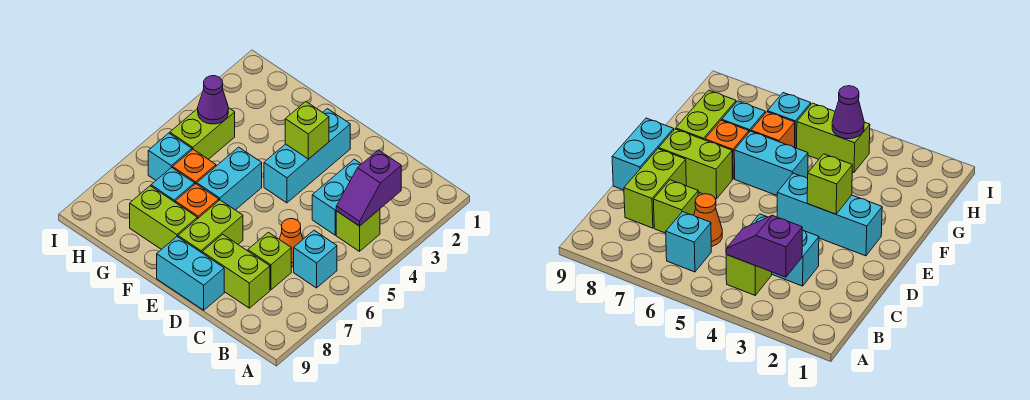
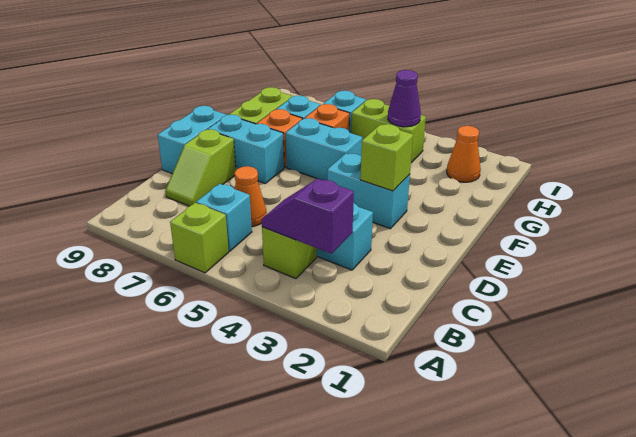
lime brick C7 level 1 -> lime brick A6 level 1
lime brick C8:D8 level 1 -> lime slope C8:D8 level 1 top D
cyan brick E2:E4 level 1 -> cyan brick E3:E4 level 1
lime brick E7:E8 level 1 -> cyan brick E7:E8 level 1
none -> orange cone H2 level 1

